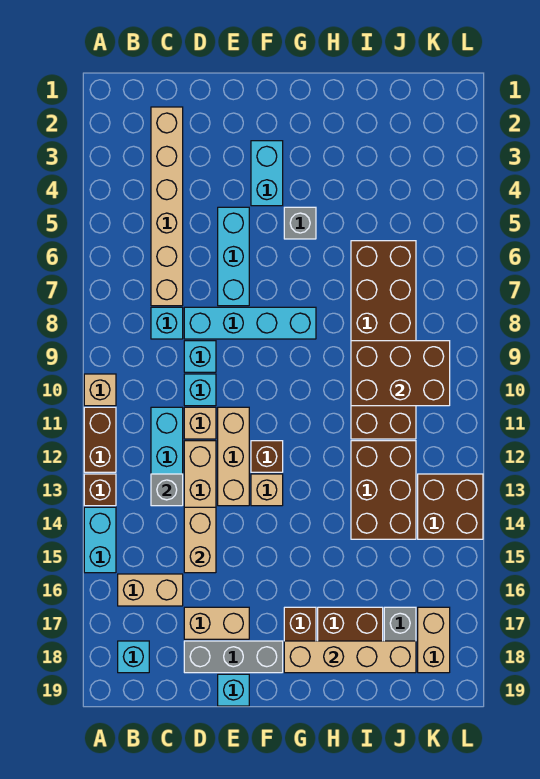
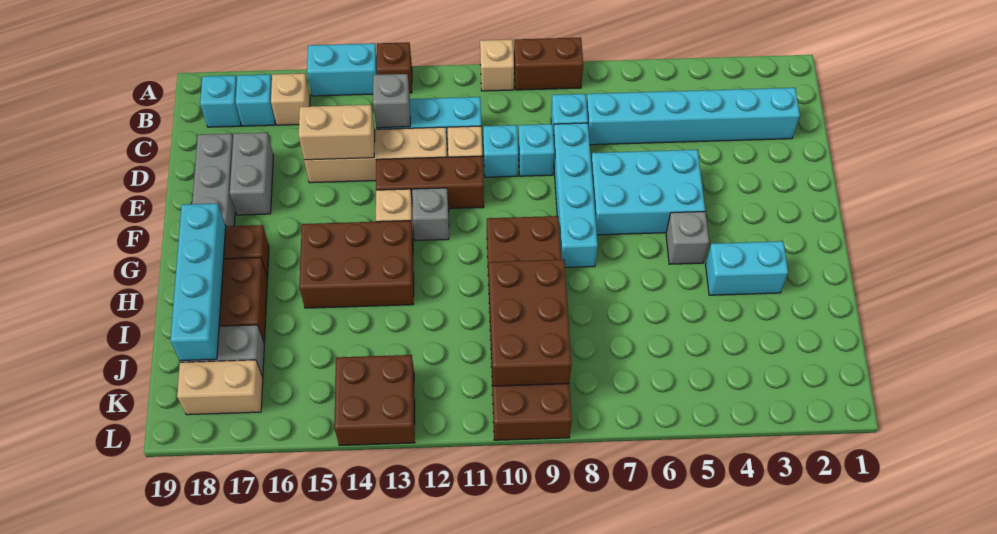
brown brick A11:A12 level 1 -> brown brick A8:A9 level 1
tan brick B16:C16 level 1 -> tan brick B16 level 1
tan brick C2:C7 level 1 -> cyan brick C2:C7 level 1
tan brick D17:E17 level 1 -> grey brick D17:E17 level 1
cyan brick E5:E7 level 1 -> cyan brick E5:F7 level 1
tan brick E11:E13 level 1 -> brown brick E11:E13 level 1
cyan brick E19 level 1 -> cyan brick B17 level 1
cyan brick F3:F4 level 1 -> cyan brick H3:H4 level 1
brown brick F12 level 1 -> grey brick F12 level 1
tan brick G18:J18 level 2 -> cyan brick G18:J18 level 2
brown brick I6:J11 level 1 -> brown brick G9:L10 level 1
brown brick I12:J14 level 1 -> brown brick G13:H15 level 1

